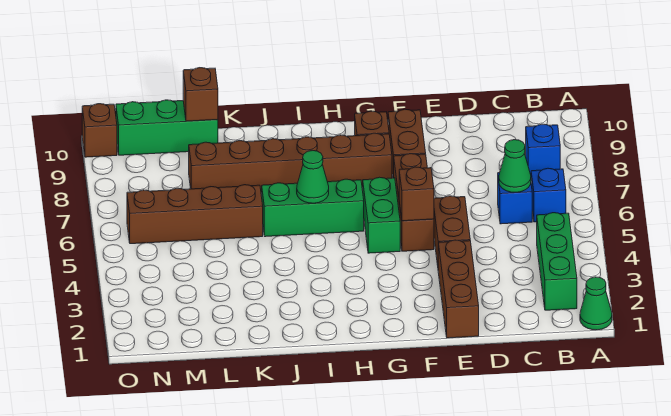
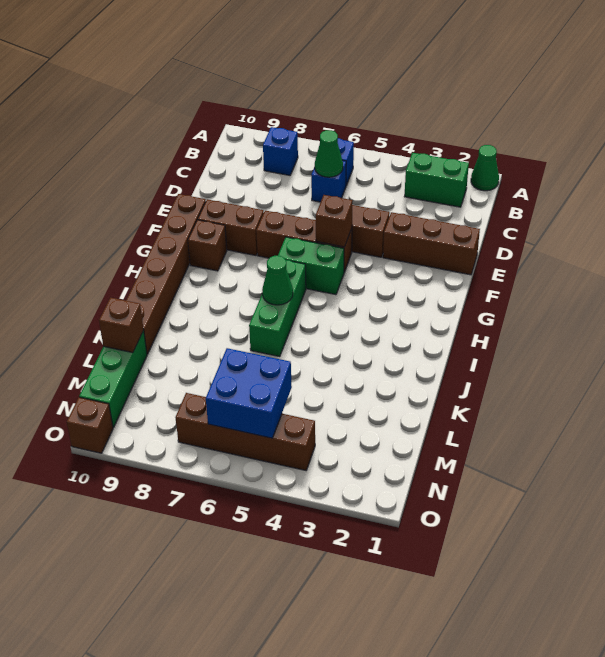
green brick B2:B4 level 1 -> green brick B2:B3 level 1
brown brick G8:L8 level 1 -> brown brick F10:K10 level 1
brown brick K6:N6 level 1 -> brown brick N4:N7 level 1
none -> blue brick M5:N6 level 2

